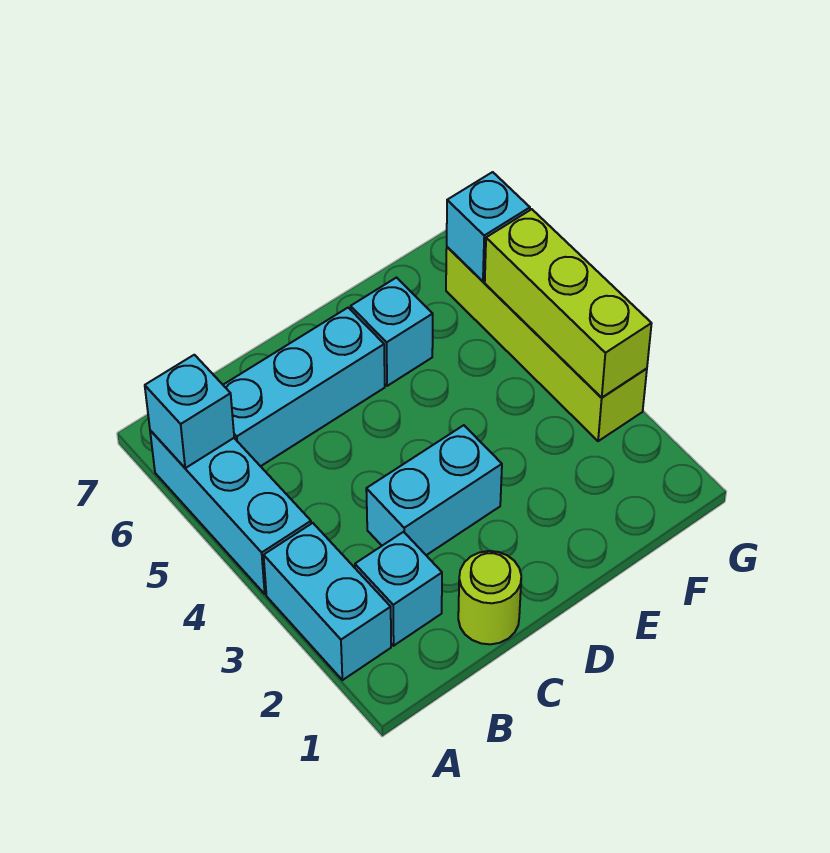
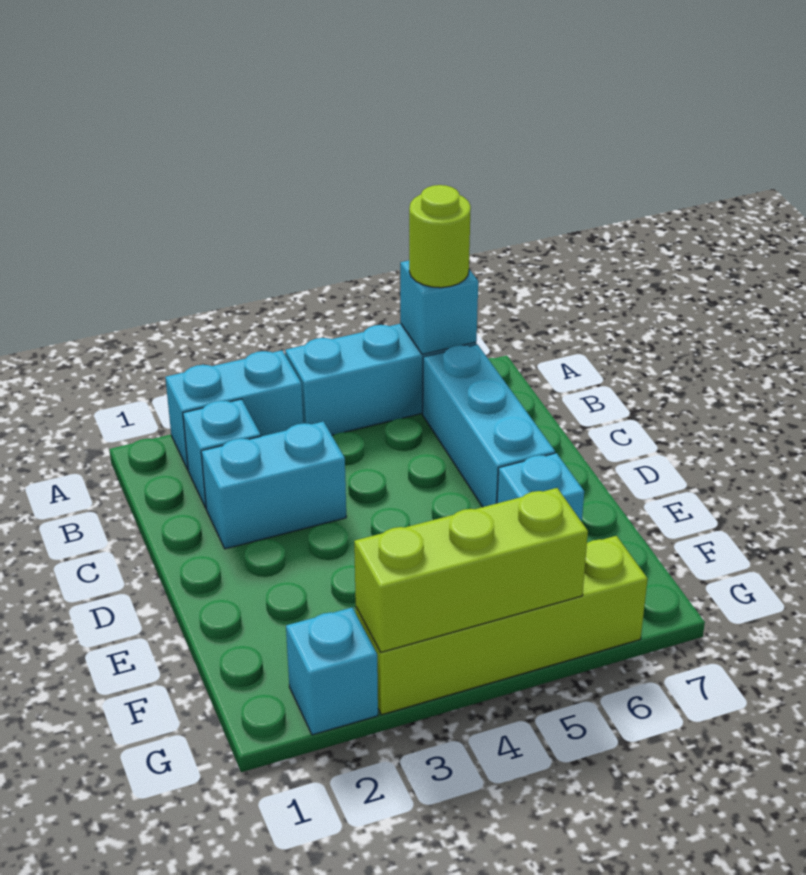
lime round brick C1 level 1 -> lime round brick A6 level 3
cyan brick C3:D3 level 1 -> cyan brick C2:C3 level 1
cyan brick G6 level 2 -> cyan brick G2 level 1

